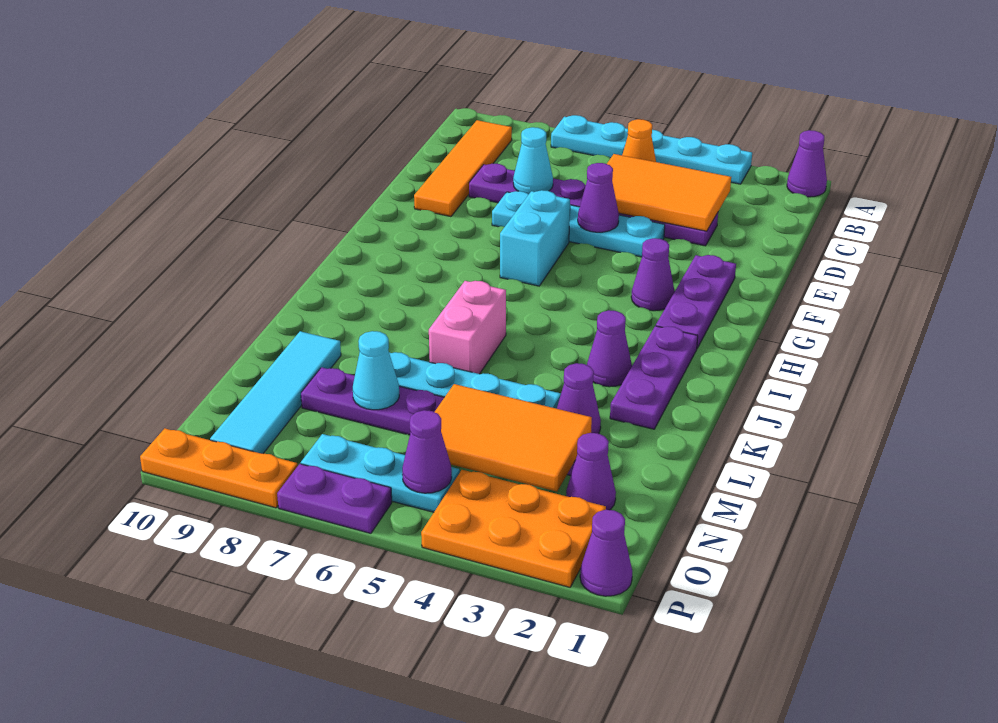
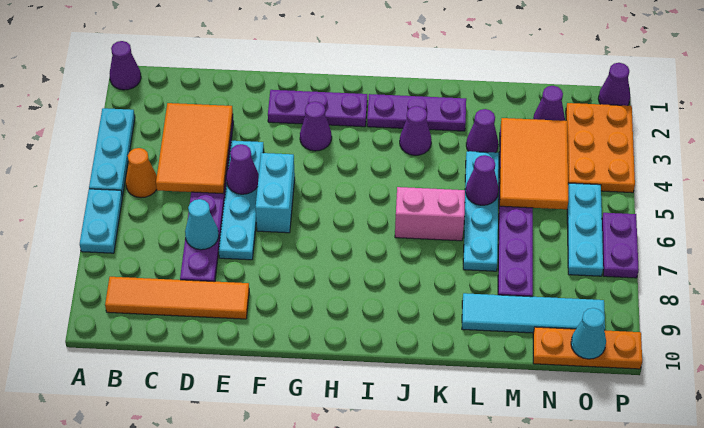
cyan brick F6:G6 level 1 -> cyan brick F5:F6 level 1
cyan cone M7 level 2 -> cyan cone O10 level 2
purple cone O5 level 2 -> purple cone L5 level 2
orange plate P8:P10 level 1 -> orange plate N10:P10 level 1

